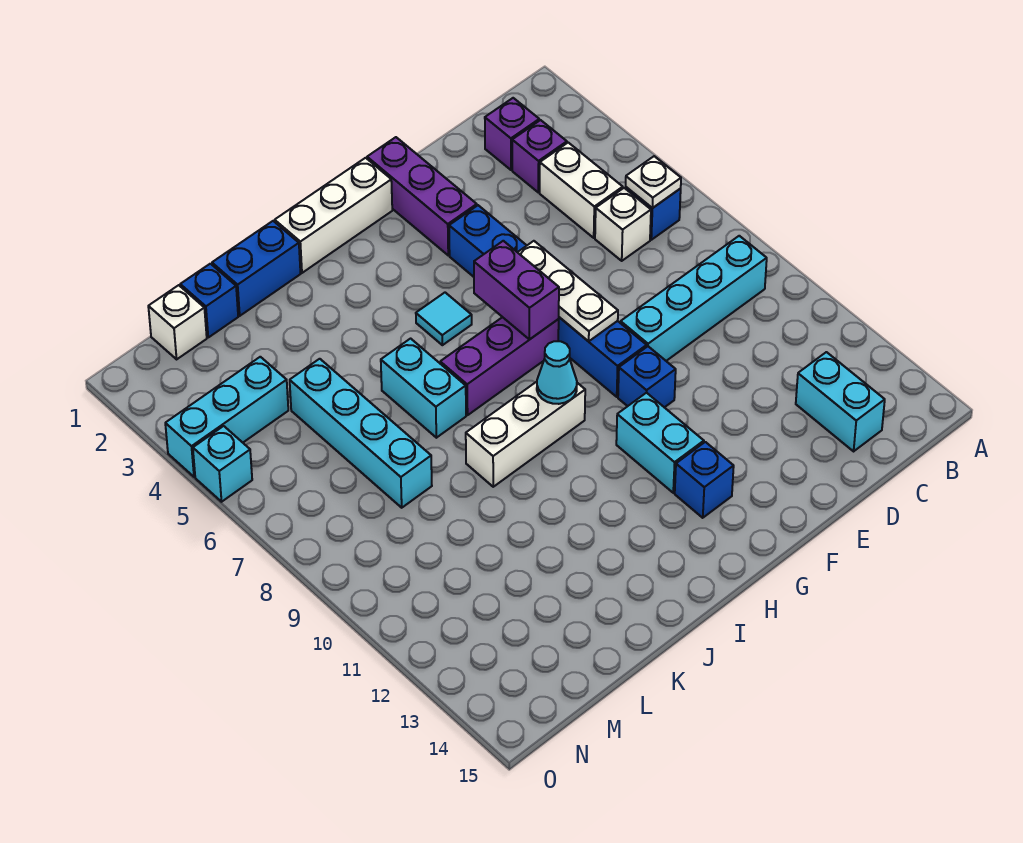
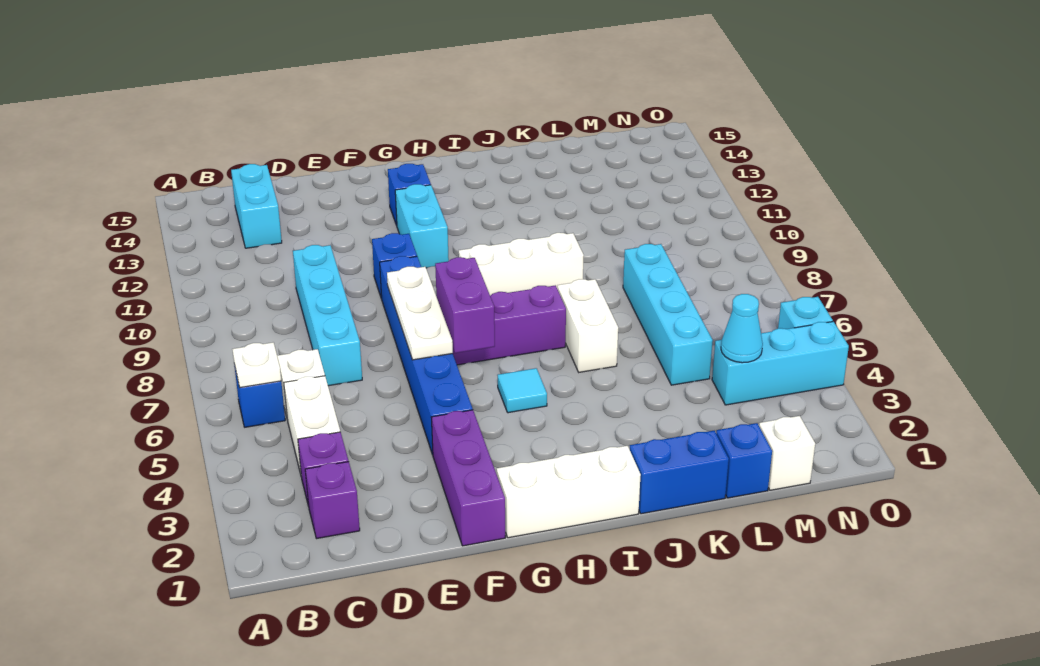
cyan brick B9:E9 level 1 -> cyan brick D7:D10 level 1
cyan cone H9 level 2 -> cyan cone M4 level 2
cyan brick J6:J7 level 1 -> white brick J6:J7 level 1

